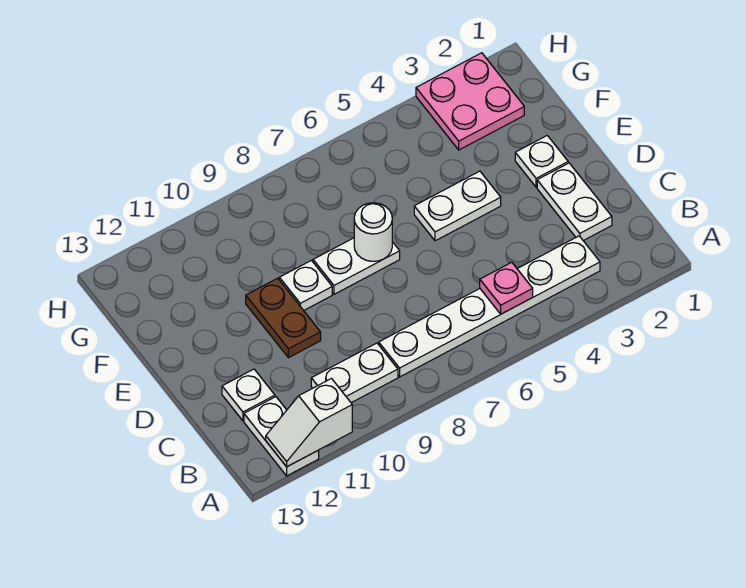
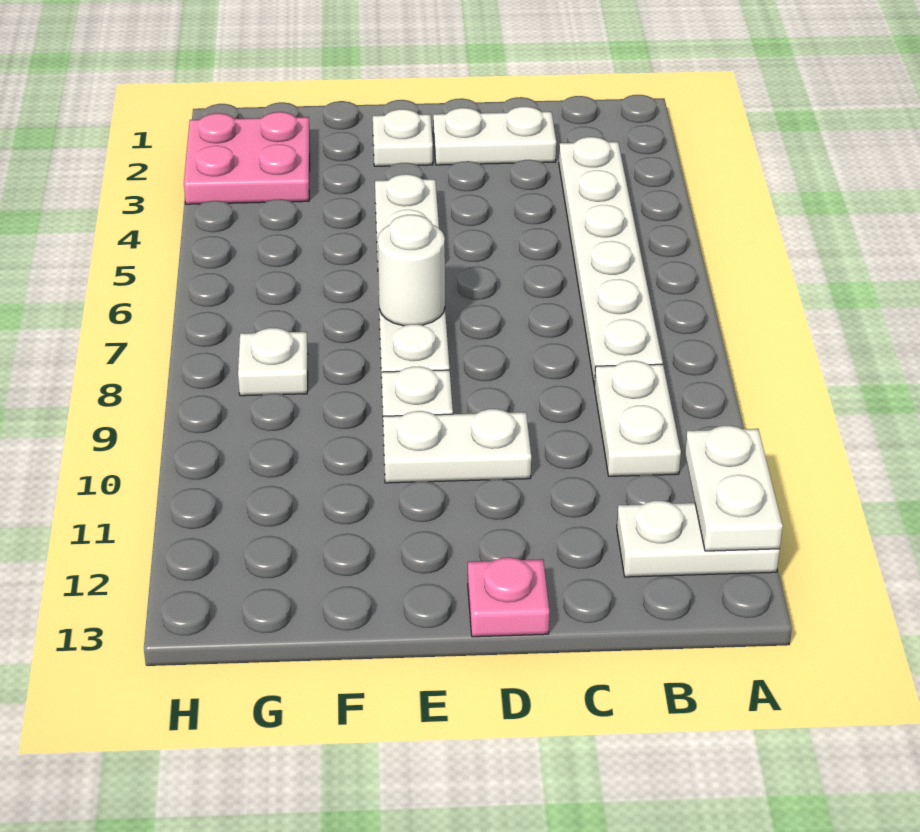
white slope A11:A12 level 2 top 11 -> white plate A11:A12 level 2
pink plate B5 level 2 -> pink plate D13 level 1
white plate C12 level 1 -> white plate G8 level 1
brown plate D10:E10 level 1 -> white plate D10:E10 level 1

